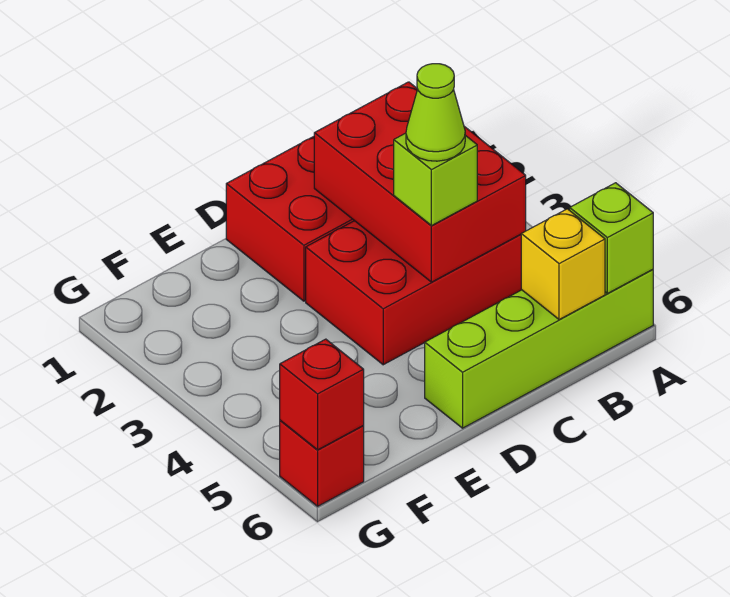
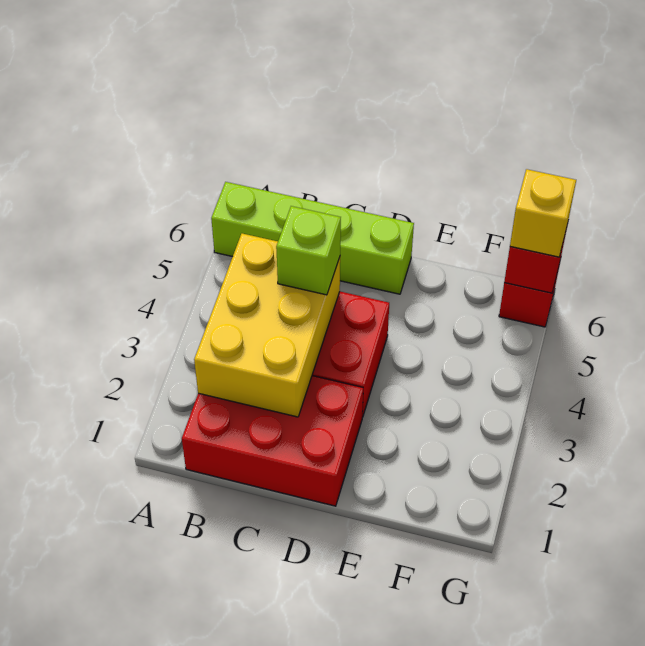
lime brick A6 level 2 -> none
red brick B2:C4 level 2 -> yellow brick B2:C4 level 2
yellow brick B6 level 2 -> yellow brick G6 level 3
lime cone C4 level 4 -> none

